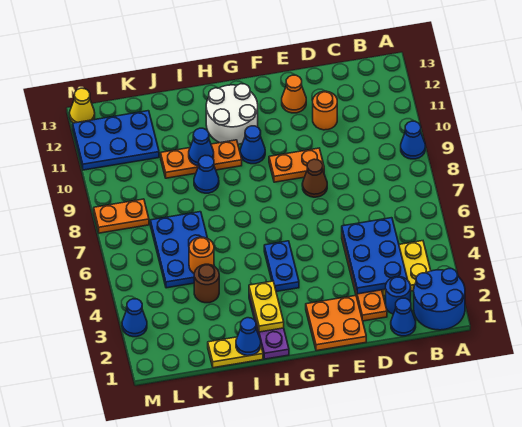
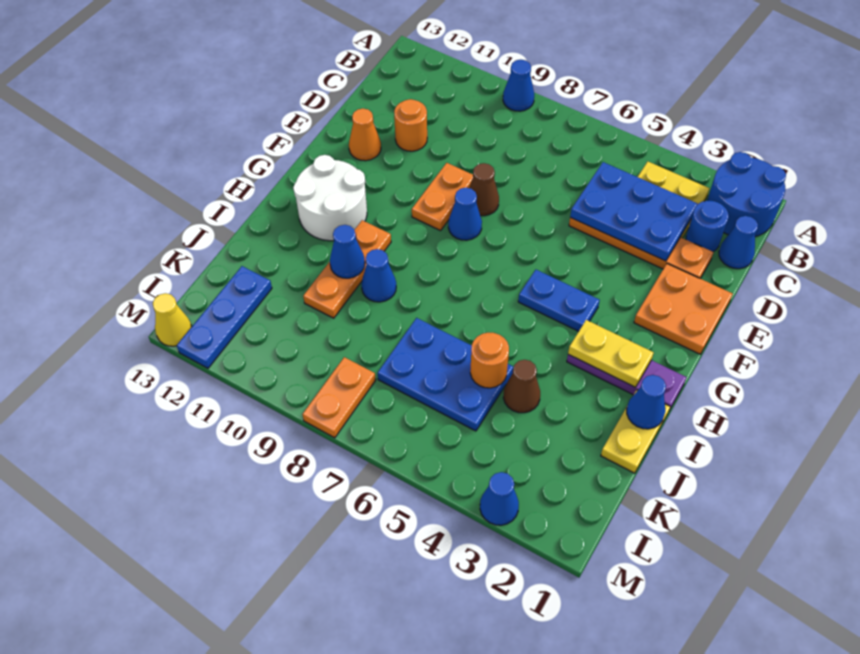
blue cone G10 level 1 -> blue cone F8 level 1
brown round brick J4 level 1 -> brown cone J4 level 1
blue plate K11:M12 level 1 -> blue plate K12:M12 level 1

